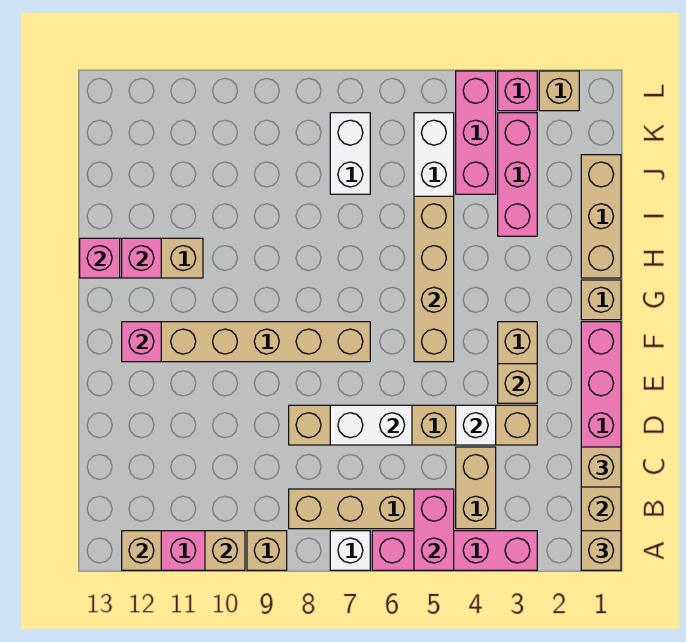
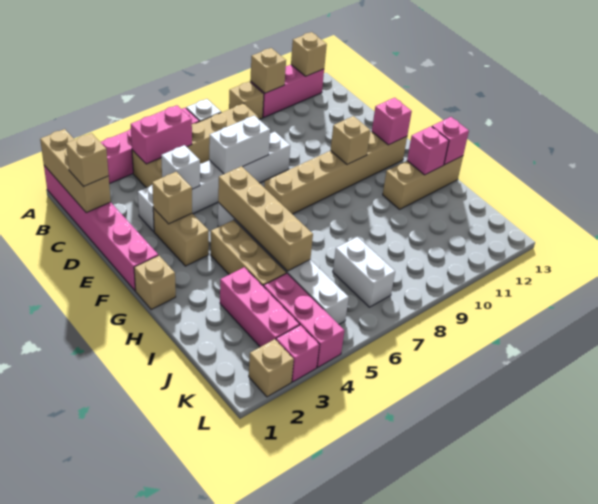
tan brick A1 level 3 -> tan brick F10 level 2
pink brick A5:B5 level 2 -> pink brick B4:B5 level 2
tan brick D3:D8 level 1 -> white brick D3:D8 level 1
tan brick H1:J1 level 1 -> tan brick G4:I4 level 1

